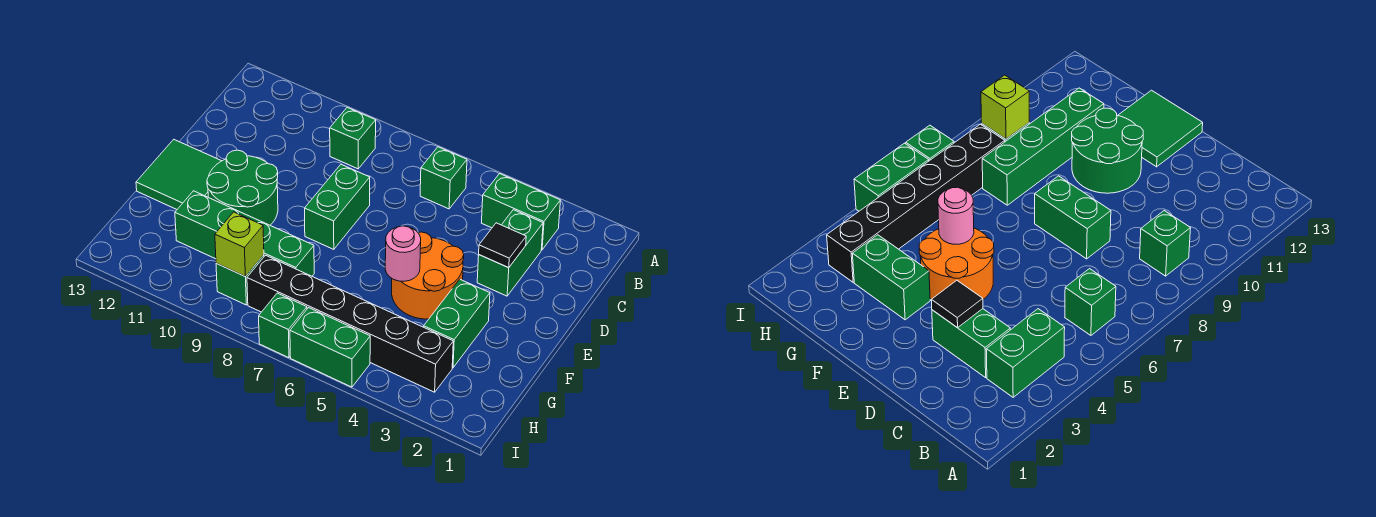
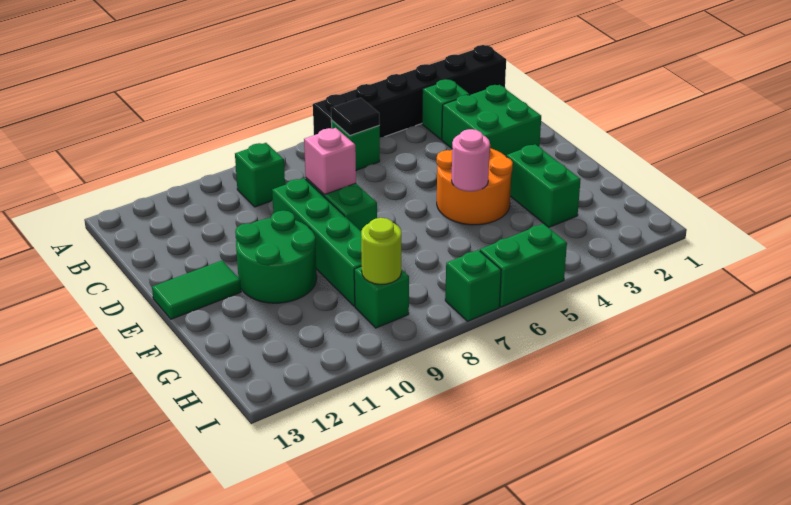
green brick B3:B4 level 1 -> green brick B3 level 1
green brick C3:D3 level 1 -> green brick C2:D3 level 1
black tile D3 level 2 -> black tile B6 level 2
none -> pink brick D8 level 2
green tile E12:F13 level 1 -> green tile E12:E13 level 1
green brick G8:G11 level 1 -> green brick D9:G9 level 1
black brick H3:H8 level 1 -> black brick A1:A6 level 1
lime brick H9 level 2 -> lime round brick H9 level 2

